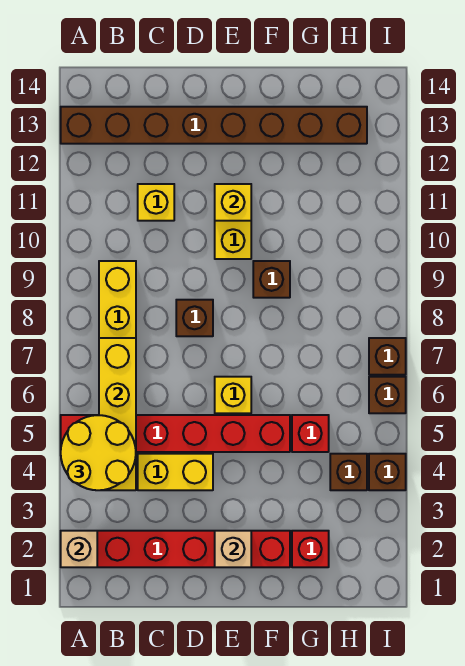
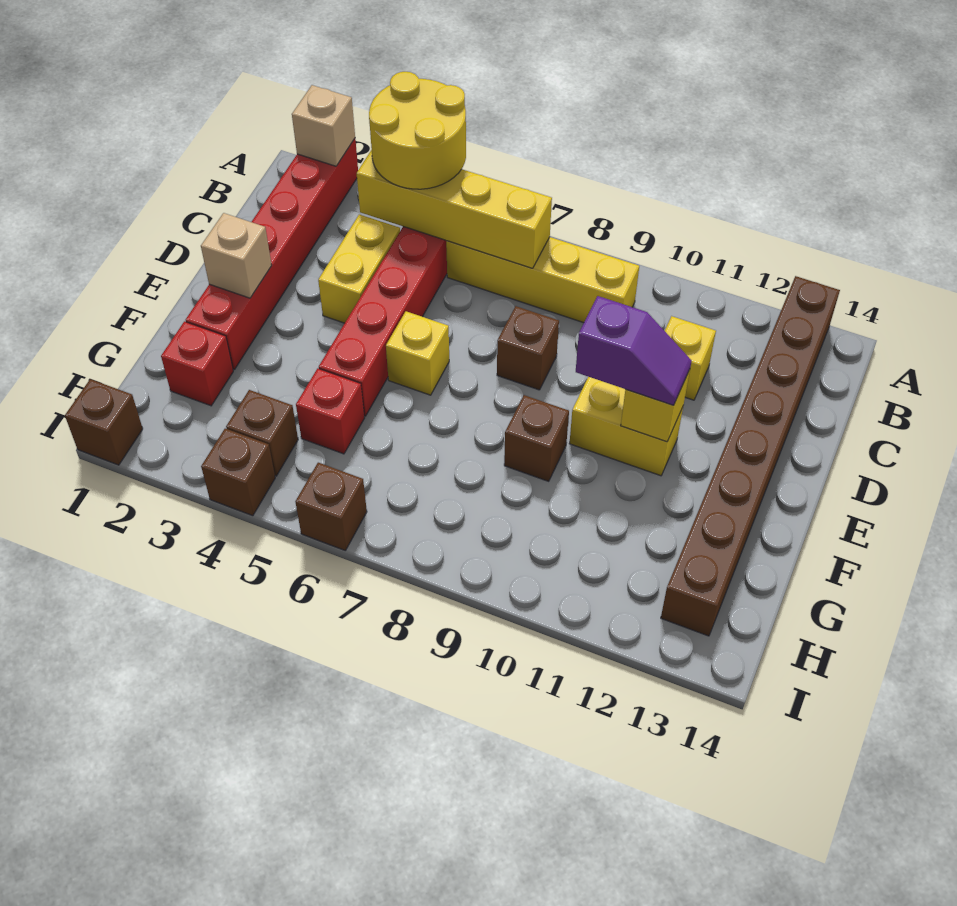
none -> purple slope E10:E11 level 3 top 10
brown brick I7 level 1 -> brown brick I1 level 1

